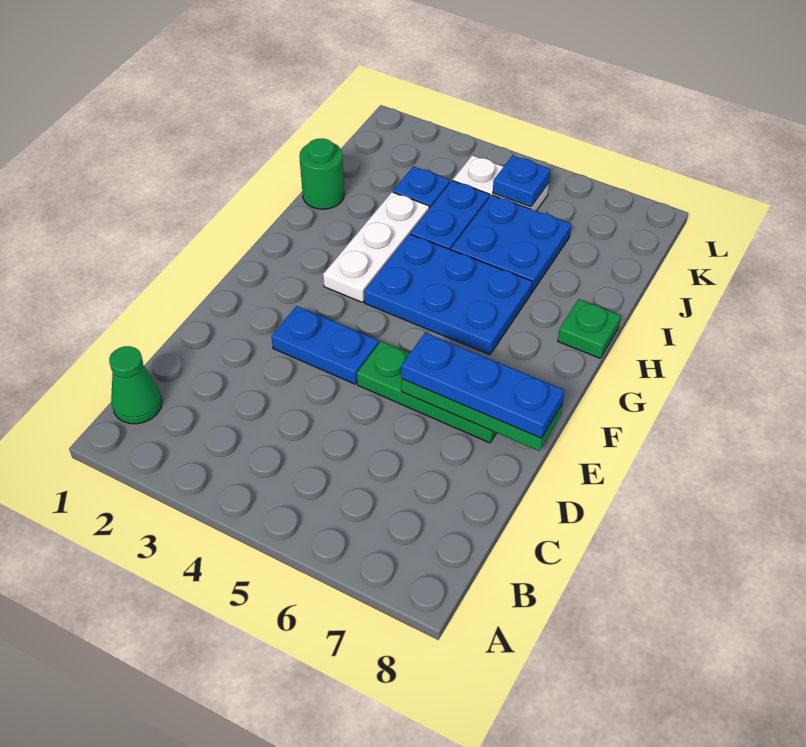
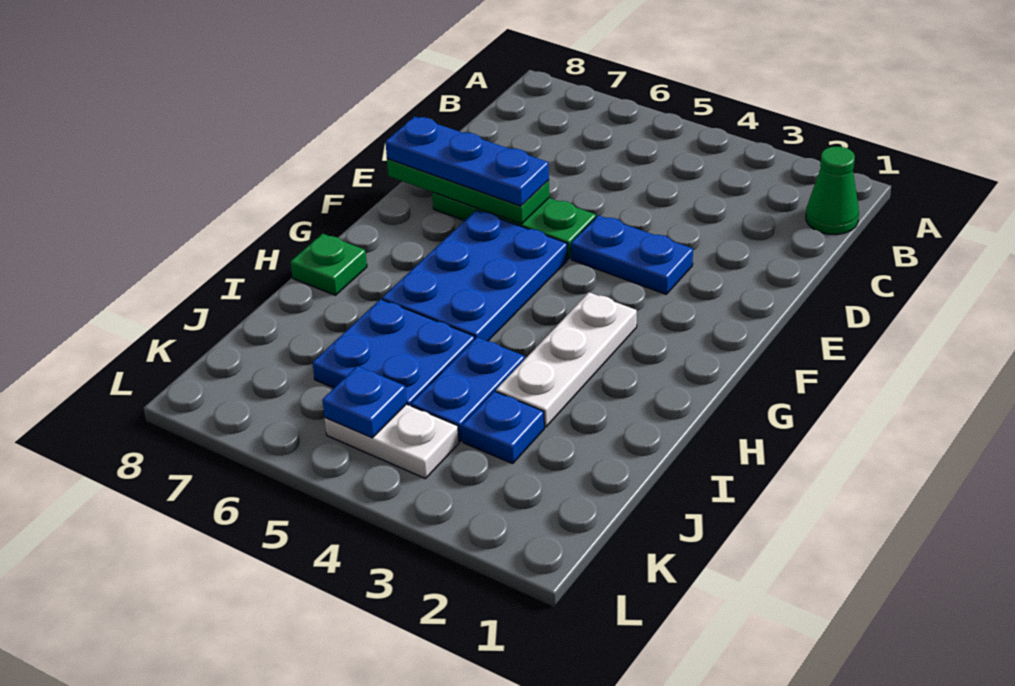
blue plate G4:H6 level 1 -> blue plate F5:H6 level 1
green round brick I1 level 1 -> none

